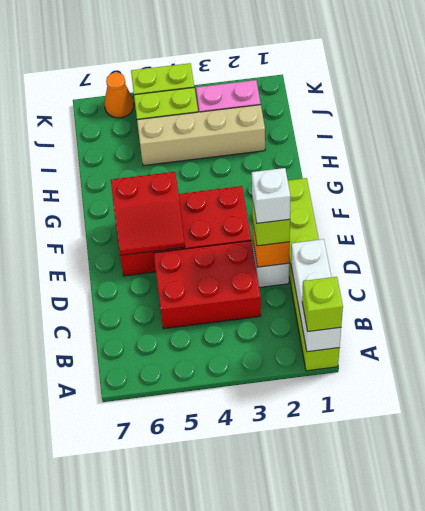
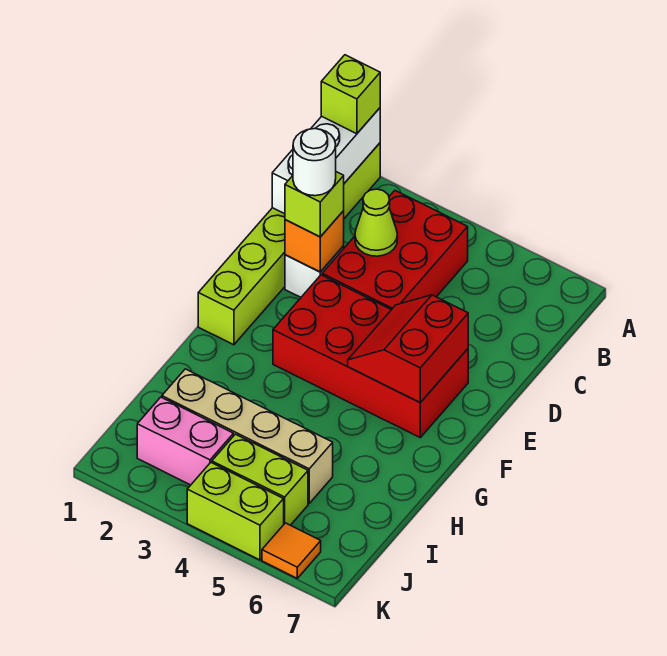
red brick C3:D5 level 1 -> red brick B3:D4 level 1
none -> lime cone C3 level 2
white brick D2 level 4 -> white round brick D2 level 4
red slope E5:F6 level 2 top F -> red slope E5:F6 level 2 top 6
orange cone K6 level 1 -> orange tile K6 level 1

